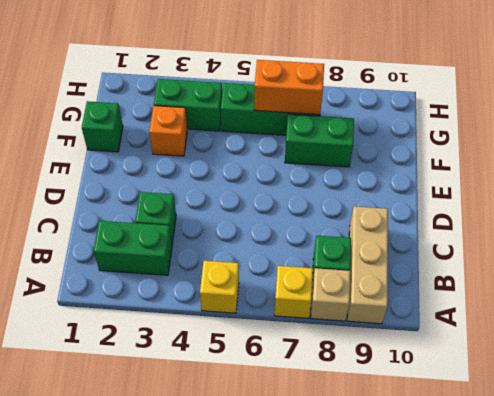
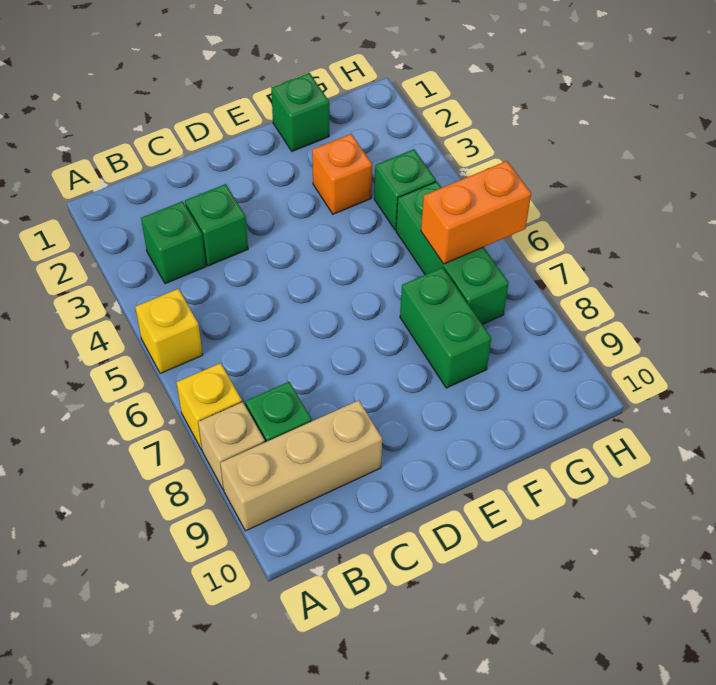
green brick B2:B3 level 1 -> green brick B3 level 1
green brick G3:G4 level 1 -> green brick G4 level 1
orange brick G6:G7 level 2 -> orange brick G6:H6 level 2

